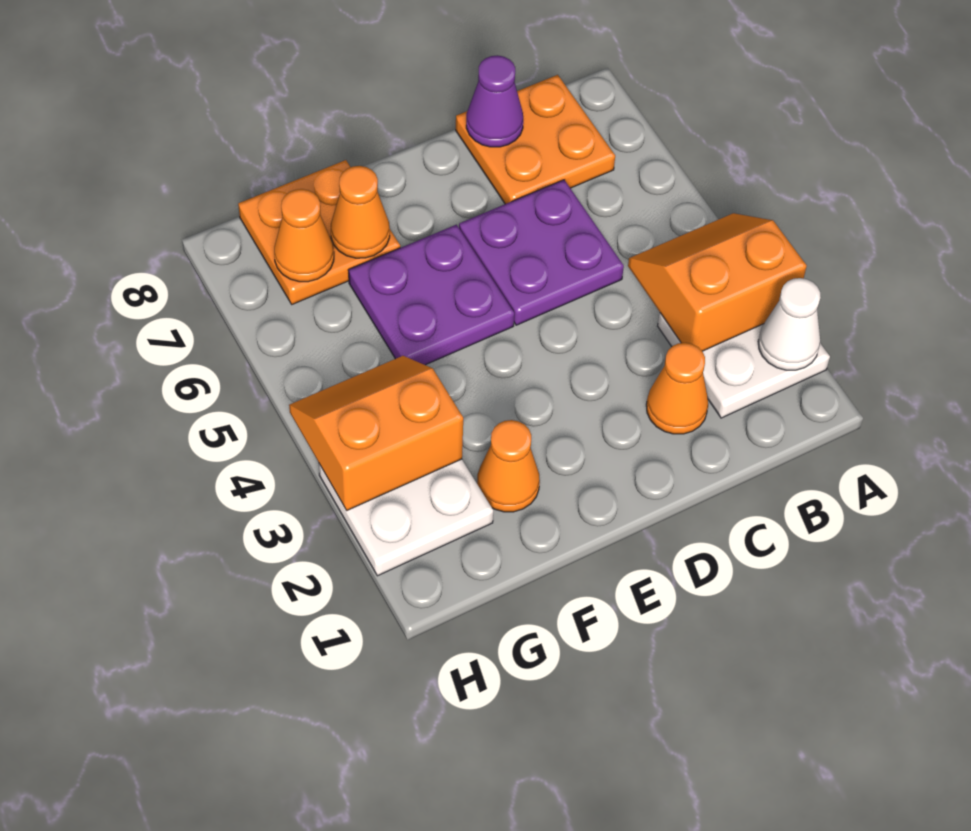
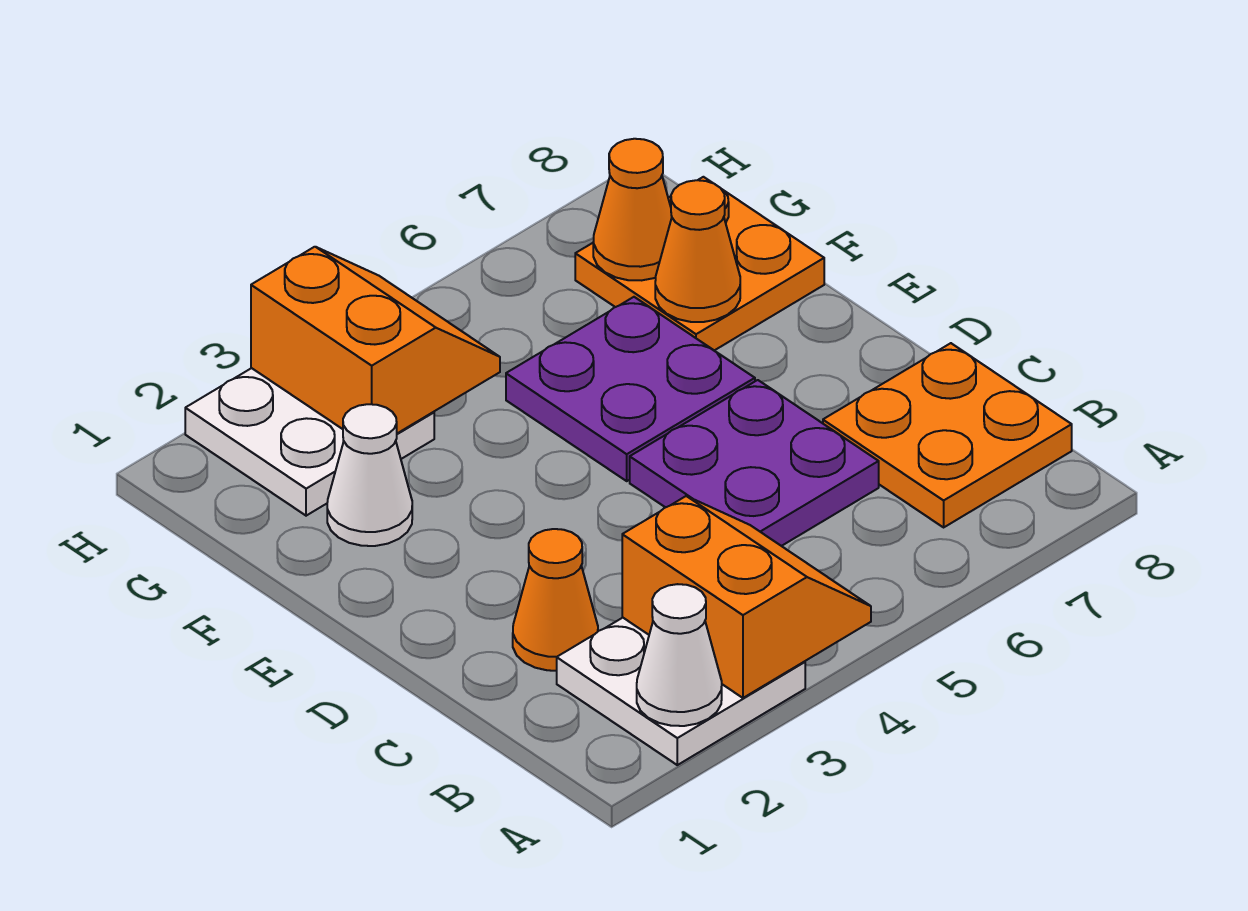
purple cone C8 level 2 -> none
orange cone F2 level 1 -> white cone F2 level 1

